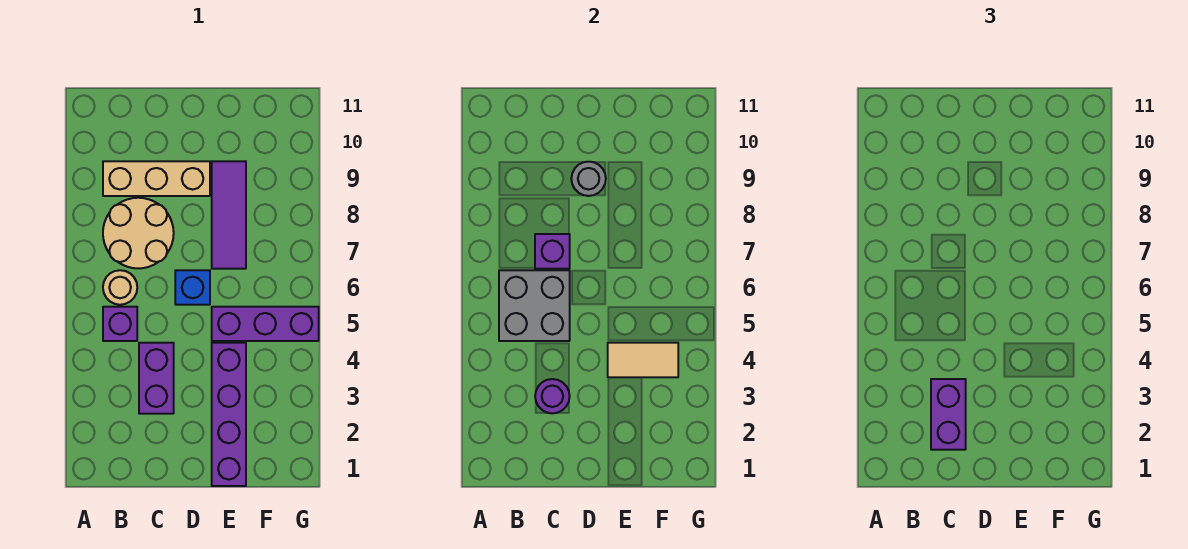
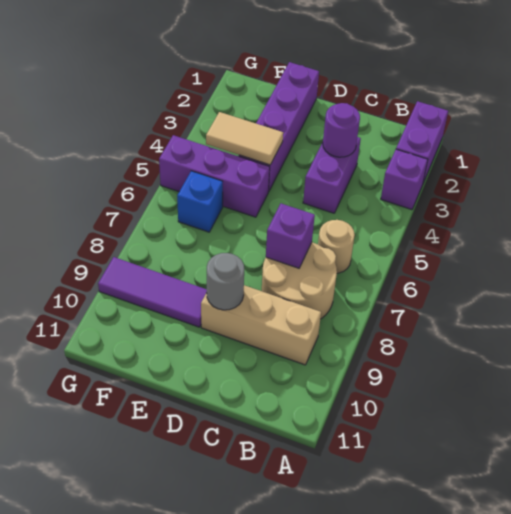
purple brick B5 level 1 -> purple brick A3 level 1
grey brick B5:C6 level 2 -> none
purple brick C2:C3 level 3 -> purple brick A1:A2 level 1
blue brick D6 level 1 -> blue brick F6 level 1
purple tile E7:E9 level 1 -> purple tile E9:G9 level 1

